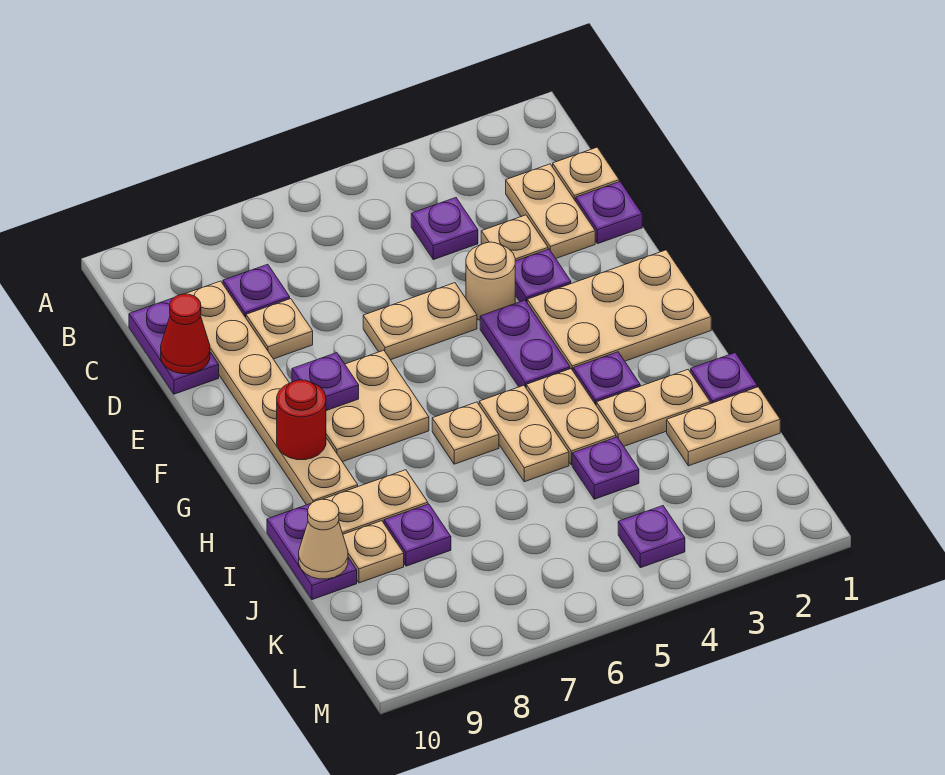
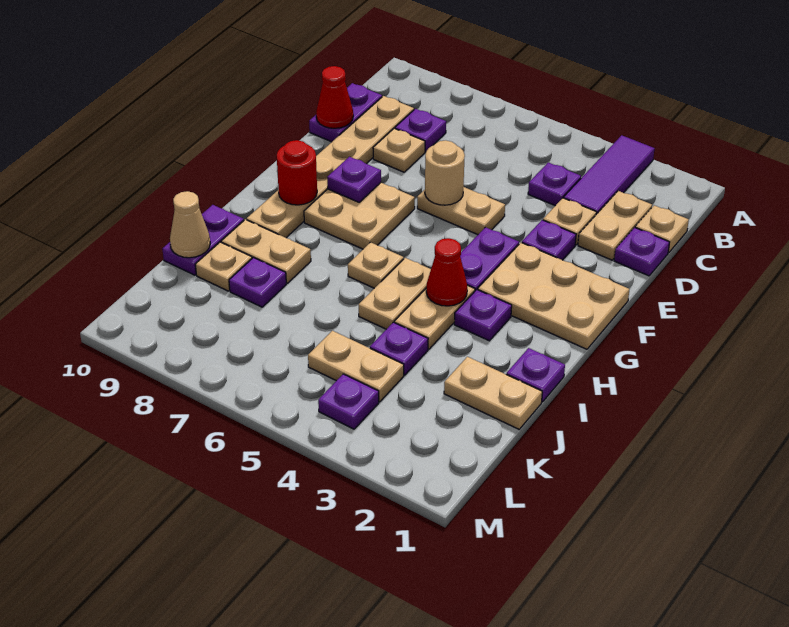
none -> purple tile A3:C3 level 1
tan round brick E4 level 1 -> tan round brick E6 level 2
none -> red cone H4 level 2
tan plate I2:I3 level 1 -> tan plate K4:K5 level 1

